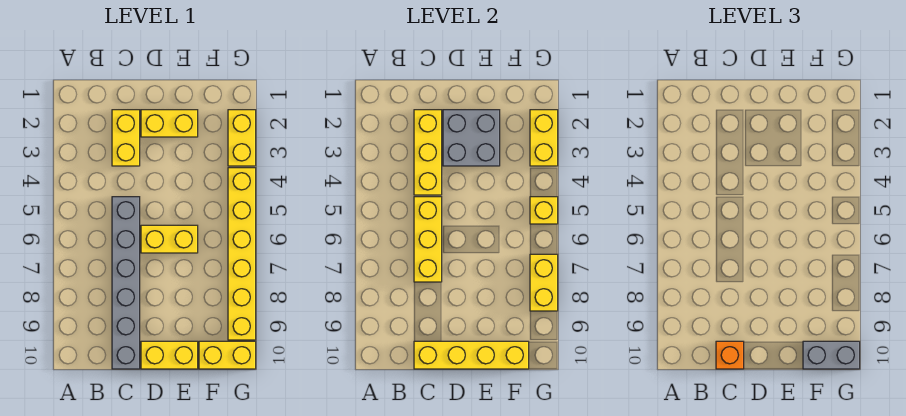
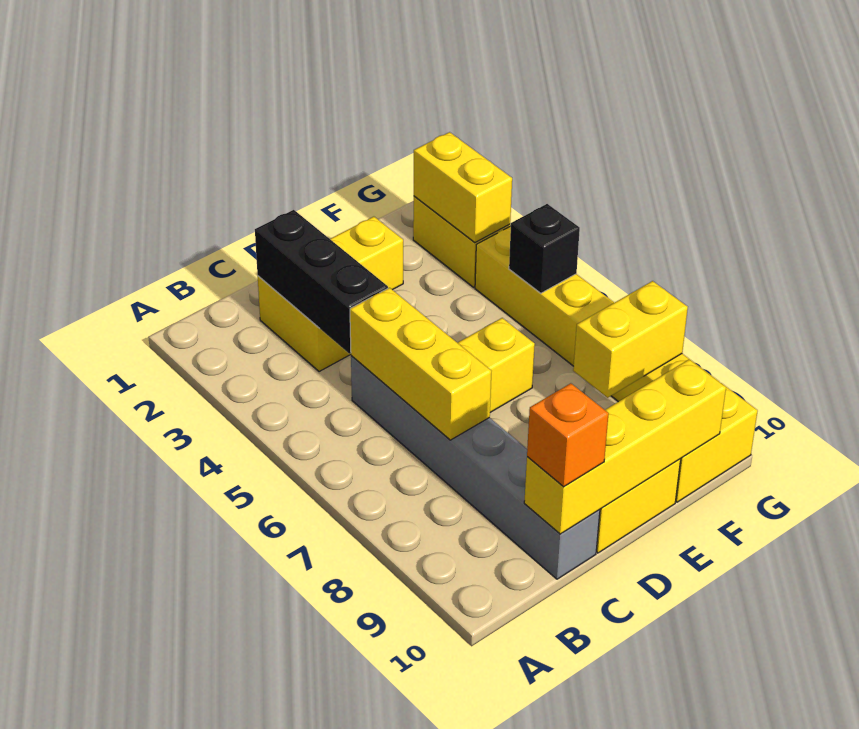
yellow brick C2:C4 level 2 -> black brick C2:C4 level 2
grey brick D2:E3 level 2 -> none
grey brick F10:G10 level 3 -> none
yellow brick G5 level 2 -> black brick G5 level 2
yellow brick G7:G8 level 2 -> yellow brick F8:G8 level 2

